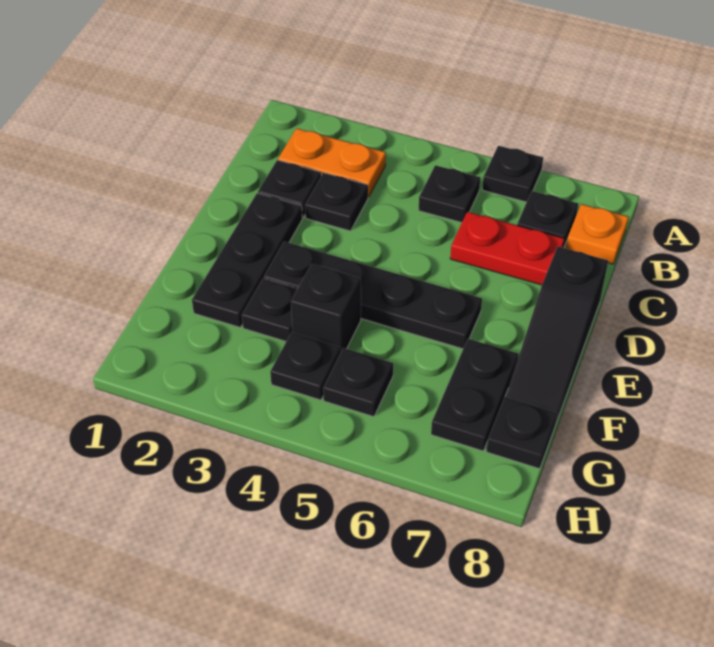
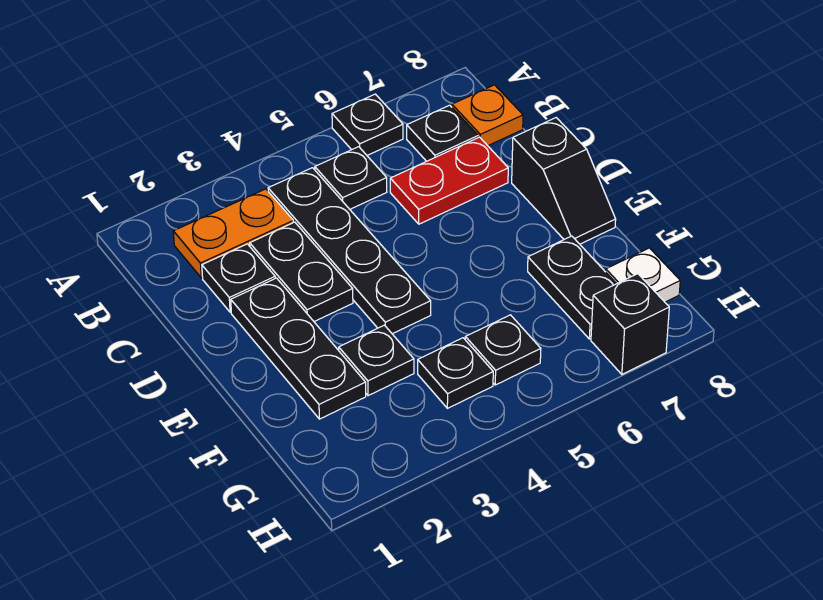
black plate C3 level 1 -> black plate C3:D3 level 1
black slope D8:F8 level 1 top D -> black slope D8:E8 level 1 top D
black plate E3:E6 level 1 -> black plate B4:E4 level 1
black brick F4 level 1 -> black brick H7 level 1
black plate G8 level 1 -> white plate G8 level 1

